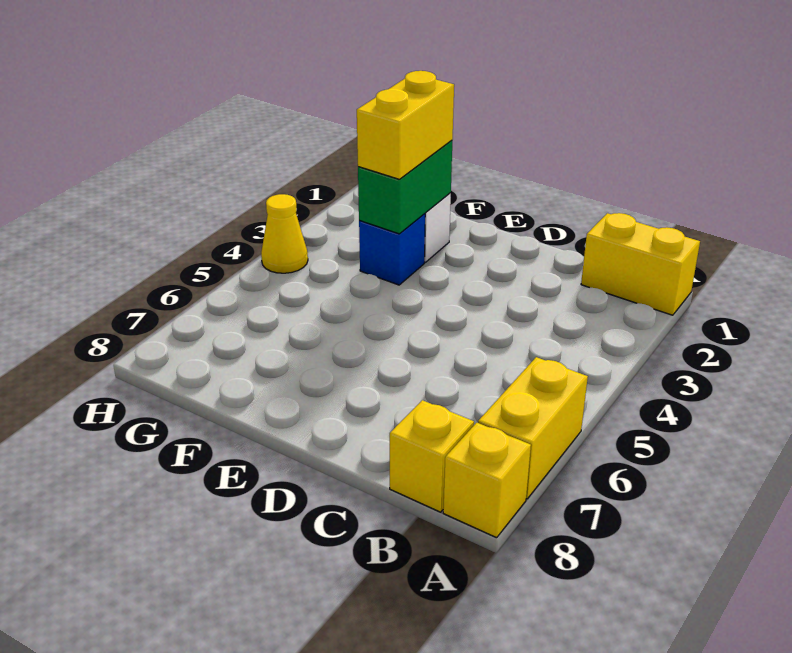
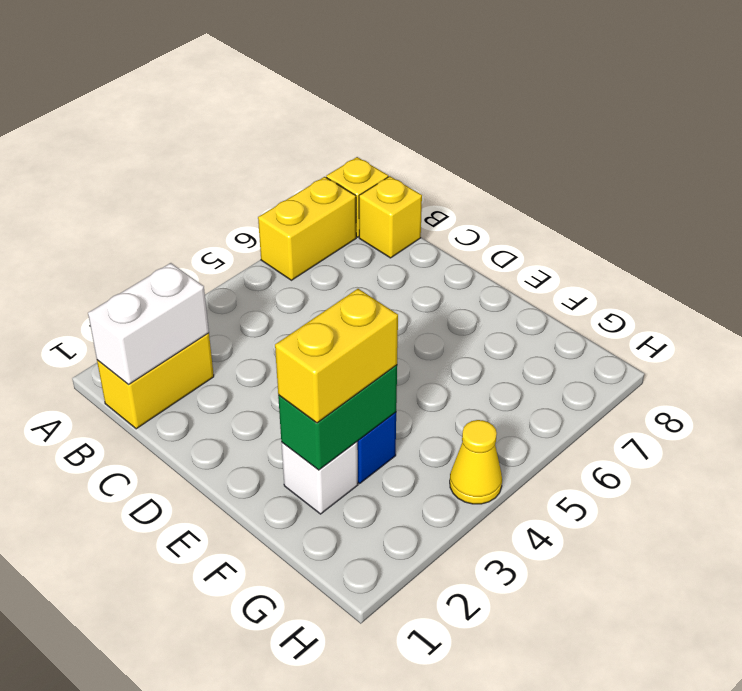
yellow brick A1:B1 level 1 -> yellow brick B1:B2 level 1
none -> white brick B1:B2 level 2

